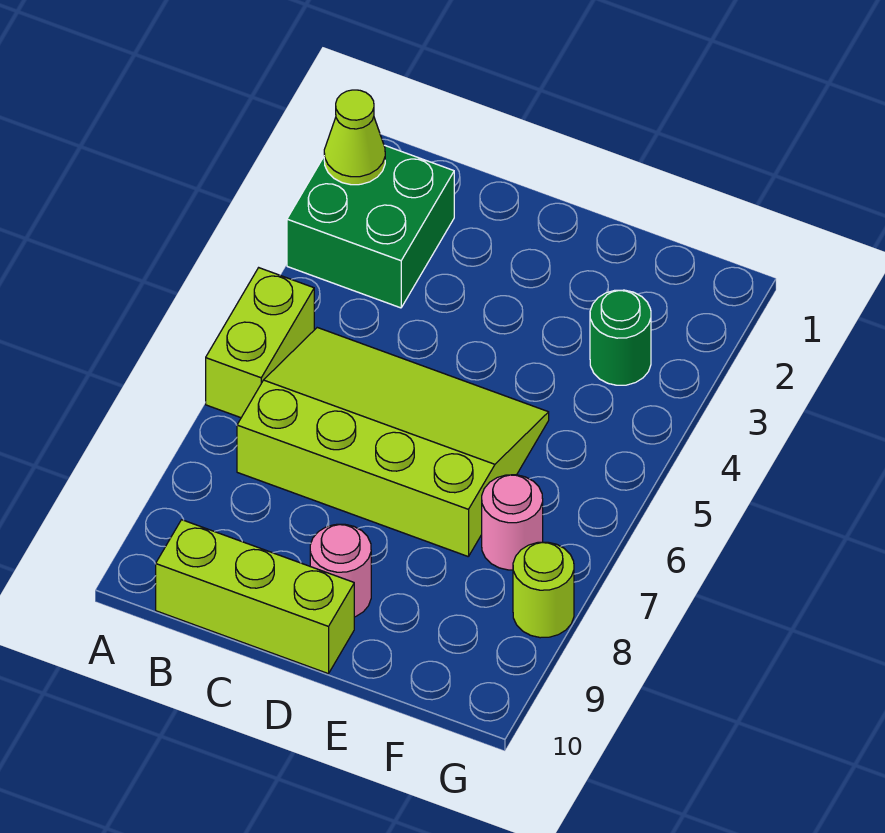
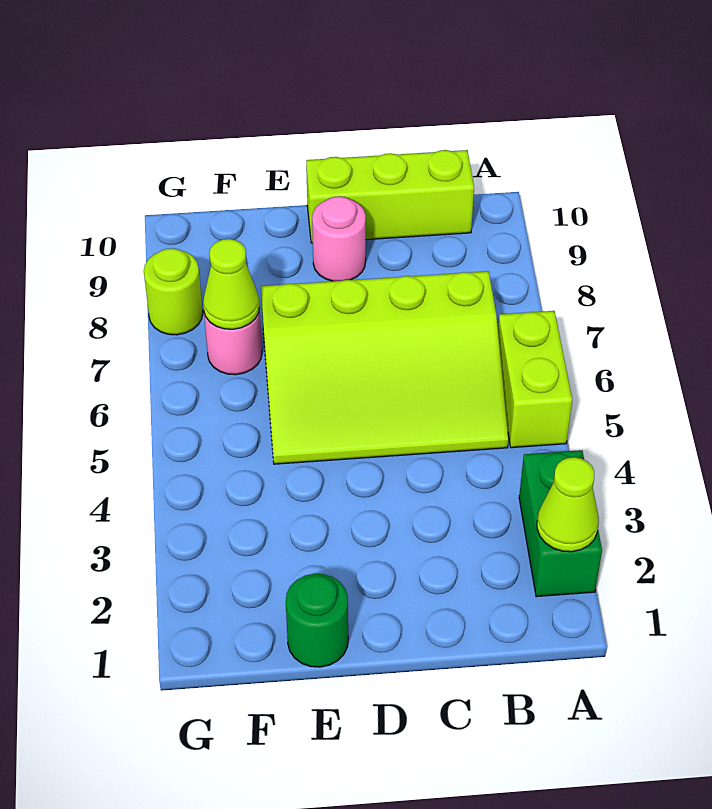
green brick A2:B3 level 1 -> green brick A2:A3 level 1
green round brick F3 level 1 -> green round brick E1 level 1
none -> lime cone F7 level 2

